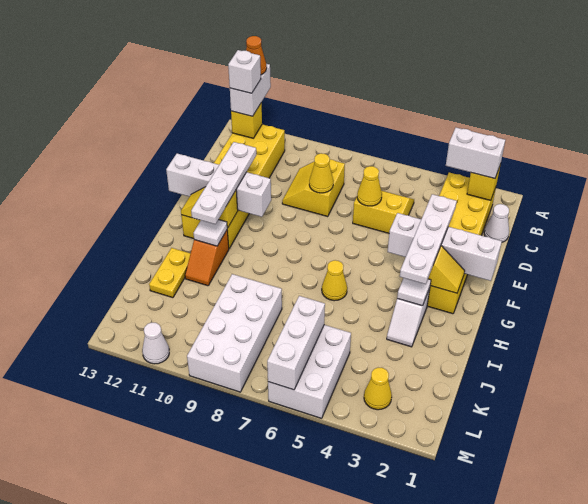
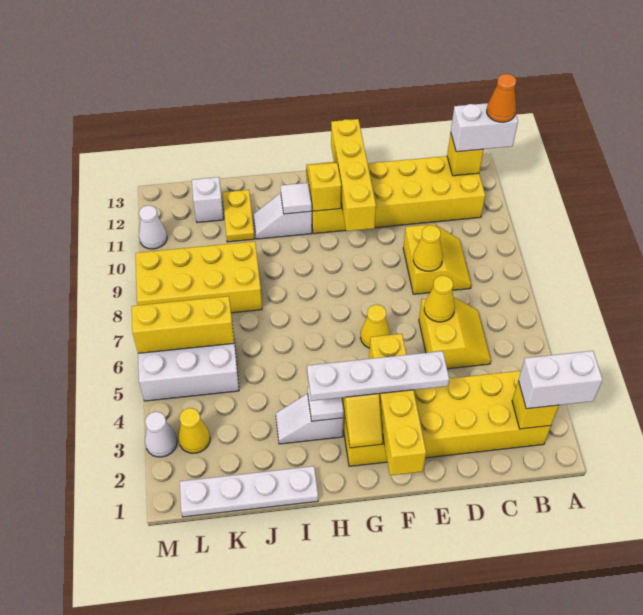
white brick B2:B3 level 3 -> white brick A2:B2 level 3
white brick B12 level 4 -> white brick K12 level 1
white cone C1 level 1 -> white cone M3 level 1
yellow slope C8:D9 level 1 top 8 -> yellow slope C8:D9 level 1 top D
white plate E11:H11 level 3 -> white plate I1:L1 level 1
white brick F1:F4 level 2 -> yellow brick F1:F4 level 2
white brick F10:F13 level 2 -> yellow brick F10:F13 level 2
yellow cone H6 level 1 -> yellow cone F6 level 1
orange slope H11:I11 level 1 top H -> white slope H11:I11 level 1 top H
yellow plate I12:J12 level 1 -> yellow plate J11:J12 level 1
white brick J8:M9 level 1 -> yellow brick J8:M9 level 1
white brick K6:M6 level 2 -> yellow brick K6:M6 level 2

